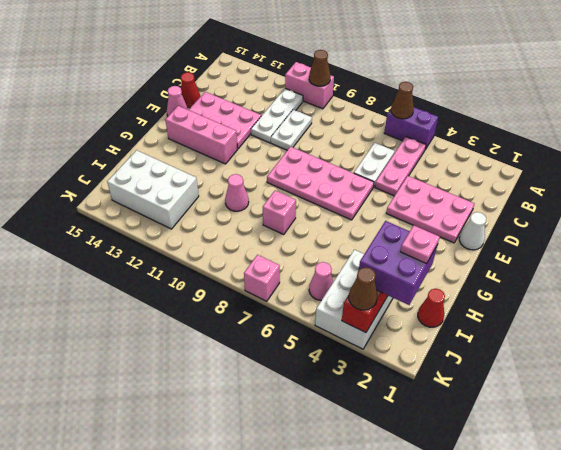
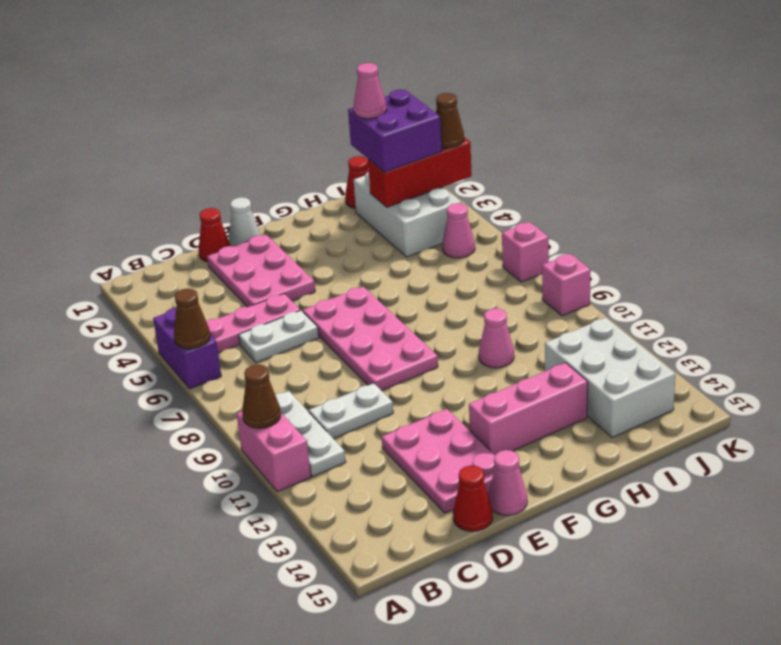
white plate B11:D11 level 1 -> white plate B9:B11 level 1
none -> red cone D1 level 1
pink brick F12:F14 level 1 -> pink brick F13:H13 level 1
pink brick H8 level 1 -> pink brick K9 level 1
pink plate I2 level 4 -> pink cone I2 level 4
white brick I3:K4 level 1 -> white brick I2:J4 level 1

